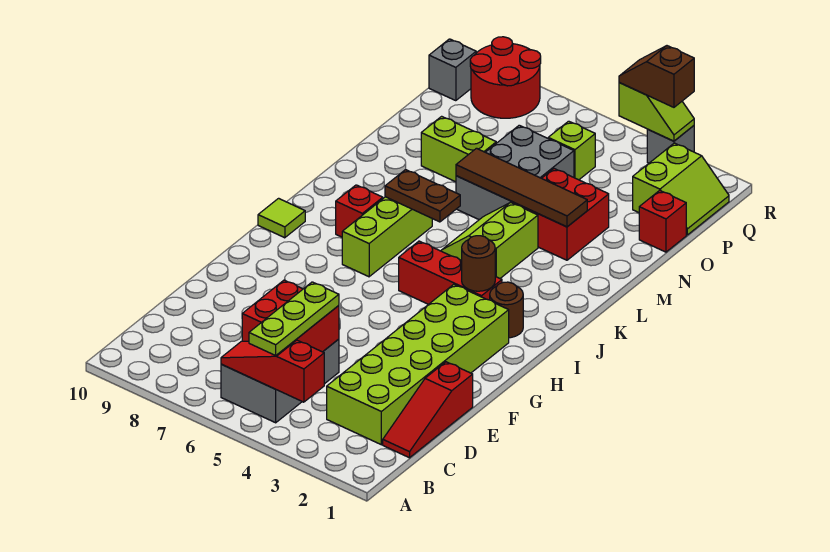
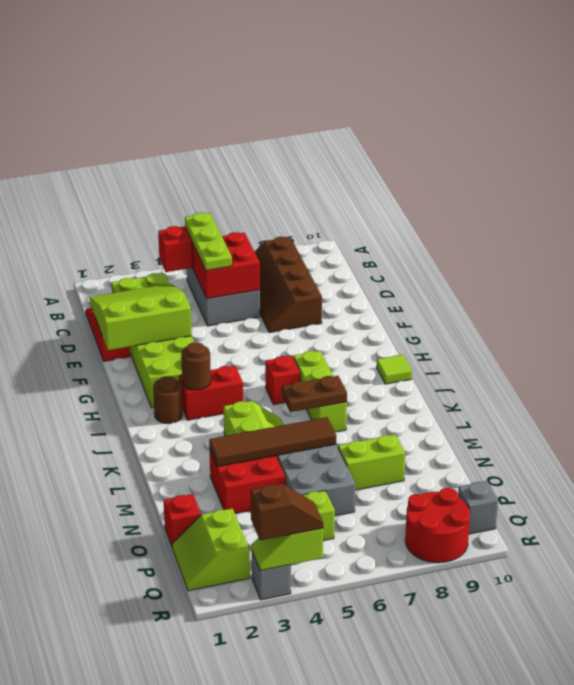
none -> brown slope B7:E8 level 1 top 8
none -> lime slope D1:F3 level 2 top F
red brick I3:I5 level 1 -> red brick I3:I4 level 1
red brick J8 level 1 -> red brick I6 level 1

